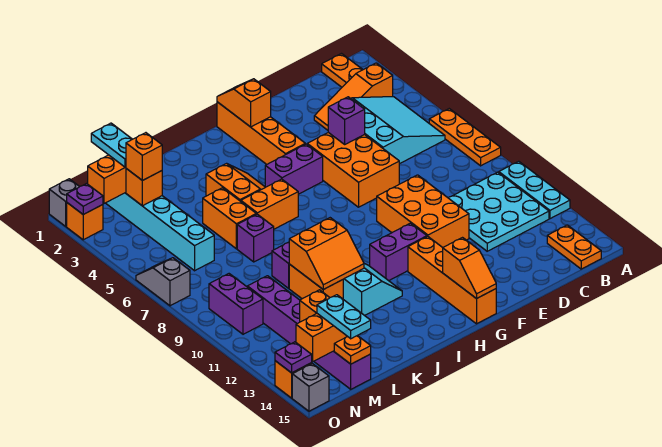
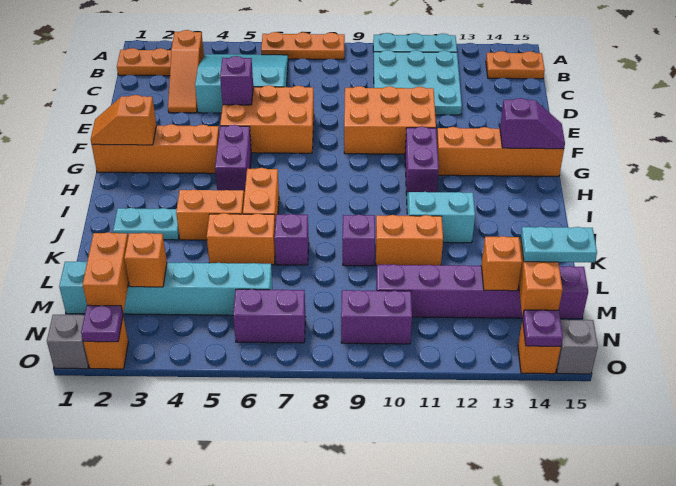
orange slope G14:G15 level 2 top 14 -> purple slope G14:G15 level 2 top 14
orange slope J10:K11 level 2 top 10 -> none
cyan plate M1:M2 level 3 -> cyan plate J2:J3 level 1
orange brick M3 level 3 -> none
orange plate M15 level 2 -> none
none -> purple brick N6:N7 level 1
grey slope O6:O7 level 1 top 7 -> none

